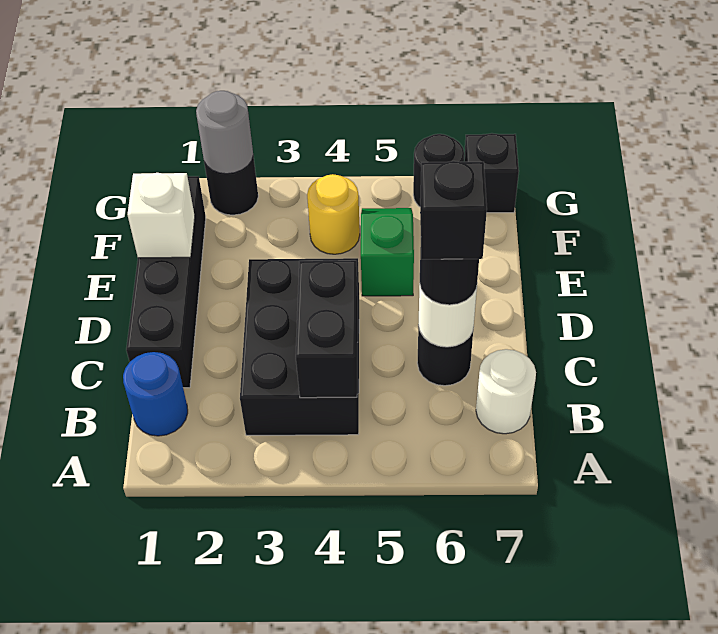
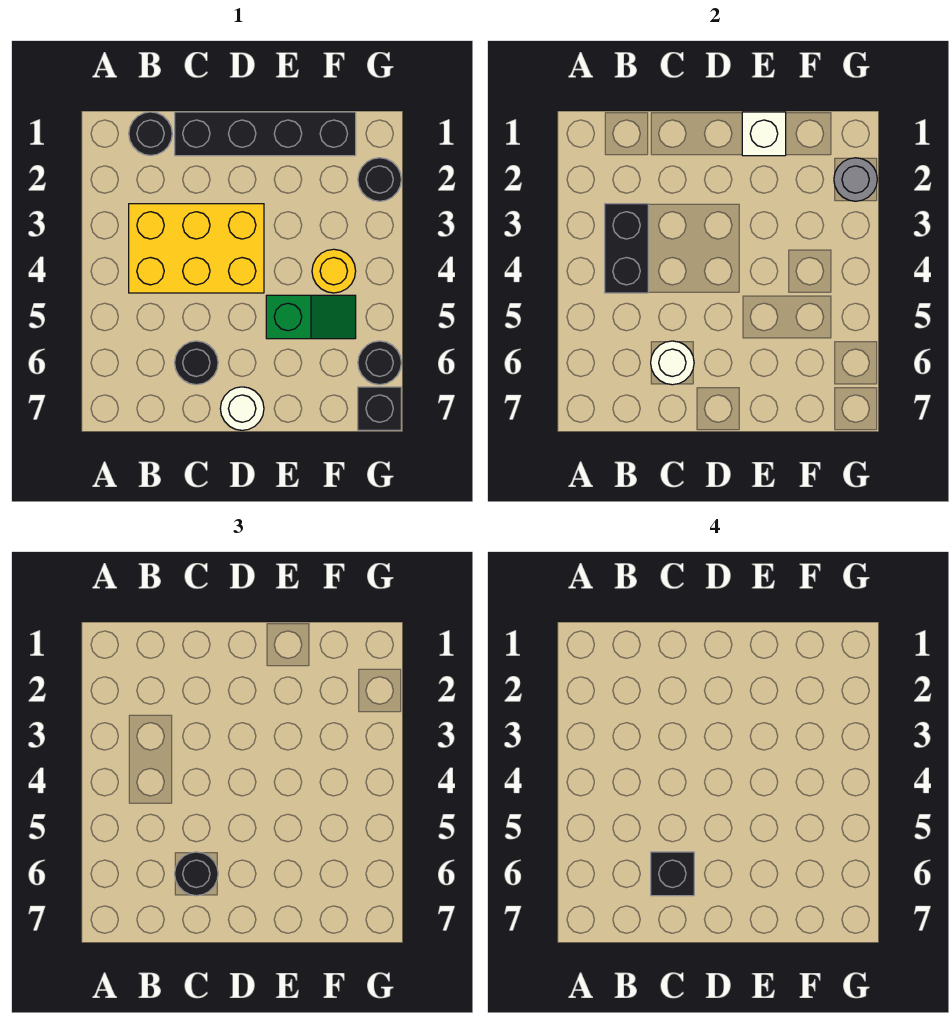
blue round brick B1 level 1 -> black round brick B1 level 1
black brick B3:D4 level 1 -> yellow brick B3:D4 level 1
black brick B4:C4 level 2 -> black brick B3:B4 level 2
white round brick B7 level 1 -> white round brick D7 level 1

